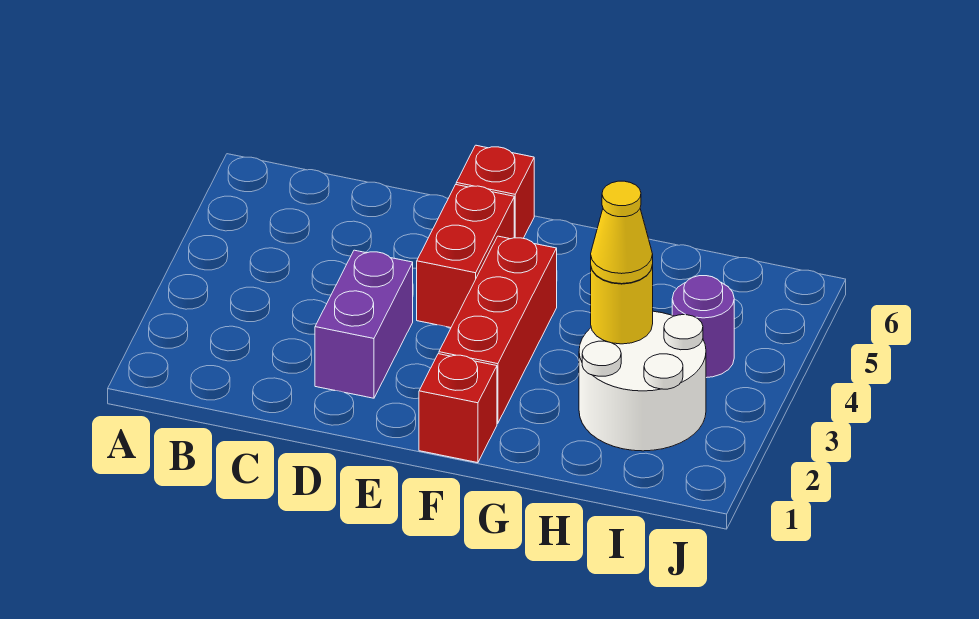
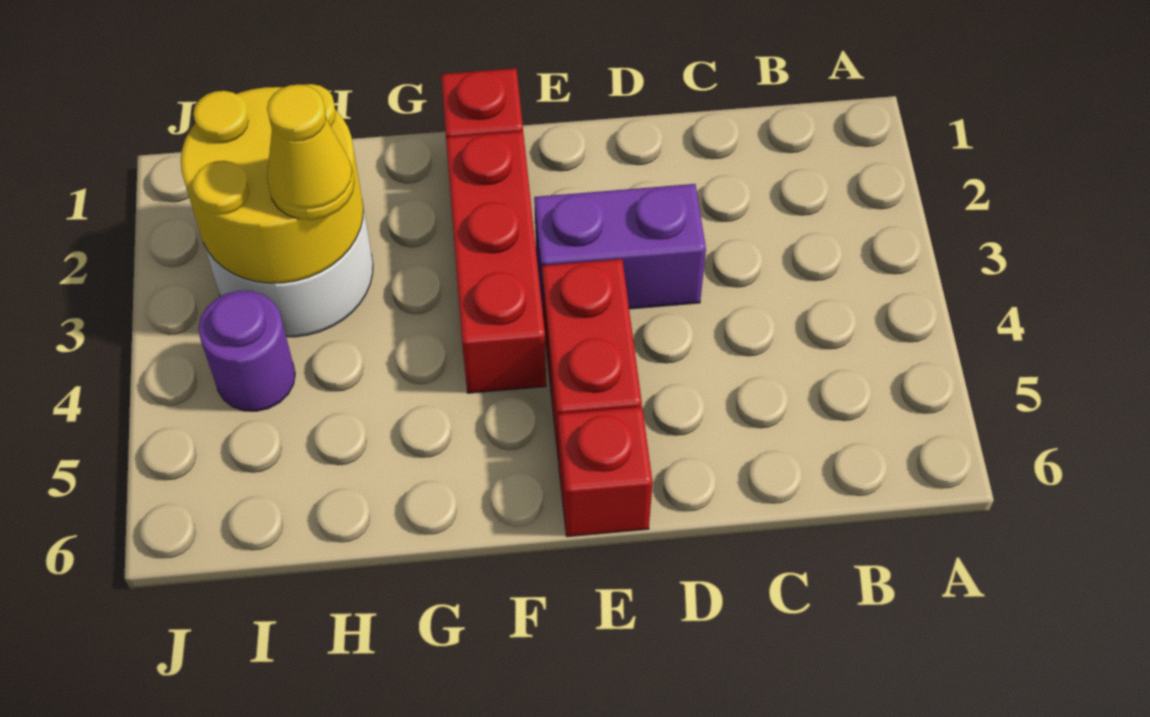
purple brick D2:D3 level 1 -> purple brick D3:E3 level 1
yellow round brick H3 level 2 -> yellow round brick H2:I3 level 2

